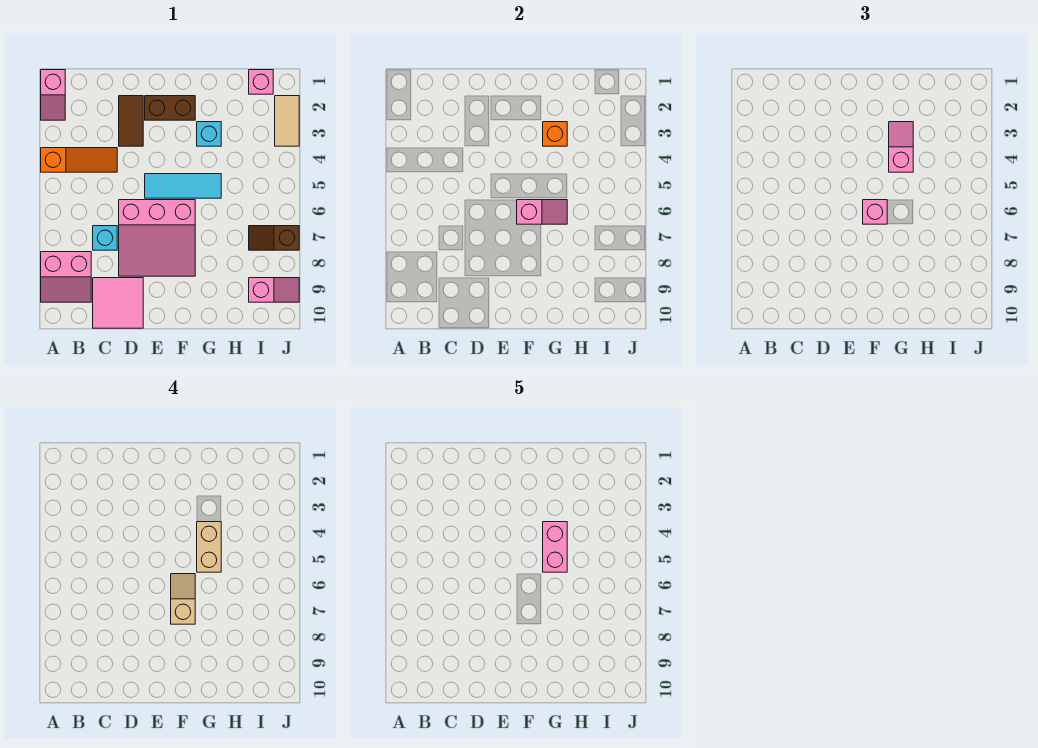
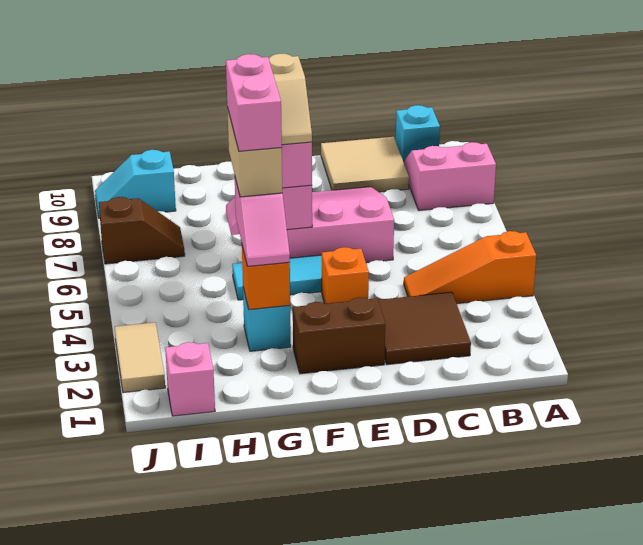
pink slope A1:A2 level 1 top 1 -> none
cyan brick C7 level 1 -> cyan brick B10 level 1
pink tile C9:D10 level 1 -> tan tile C9:D10 level 1
brown tile D2:D3 level 1 -> brown tile C2:D3 level 1
none -> orange brick E4 level 1
pink slope I9:J9 level 1 top I -> cyan slope I9:J9 level 1 top I

